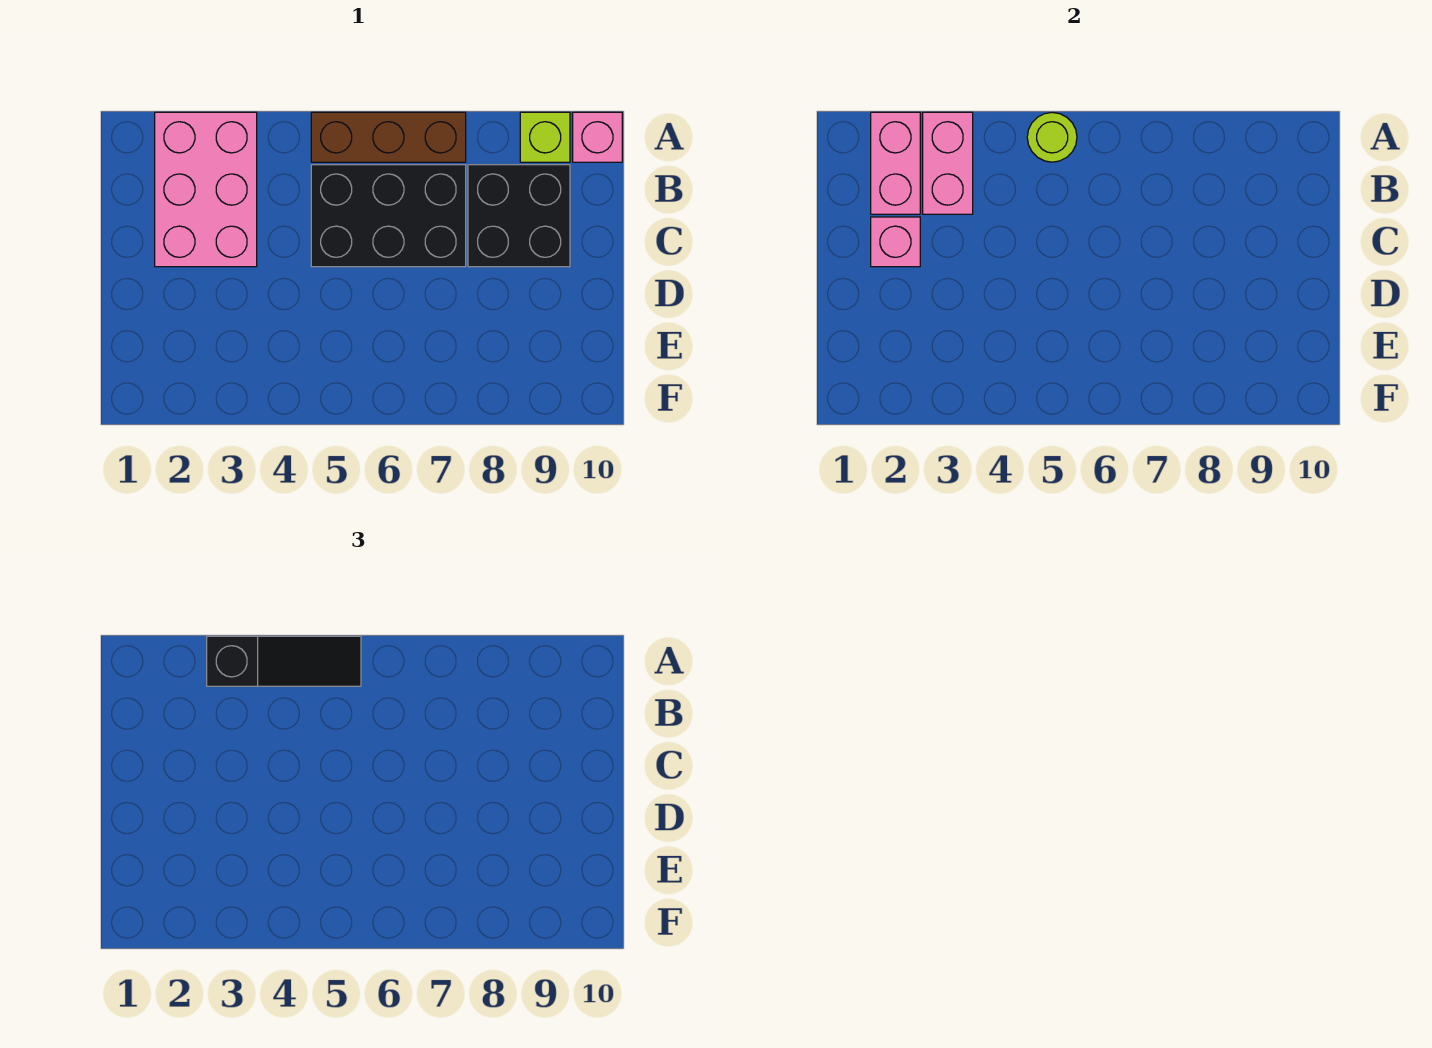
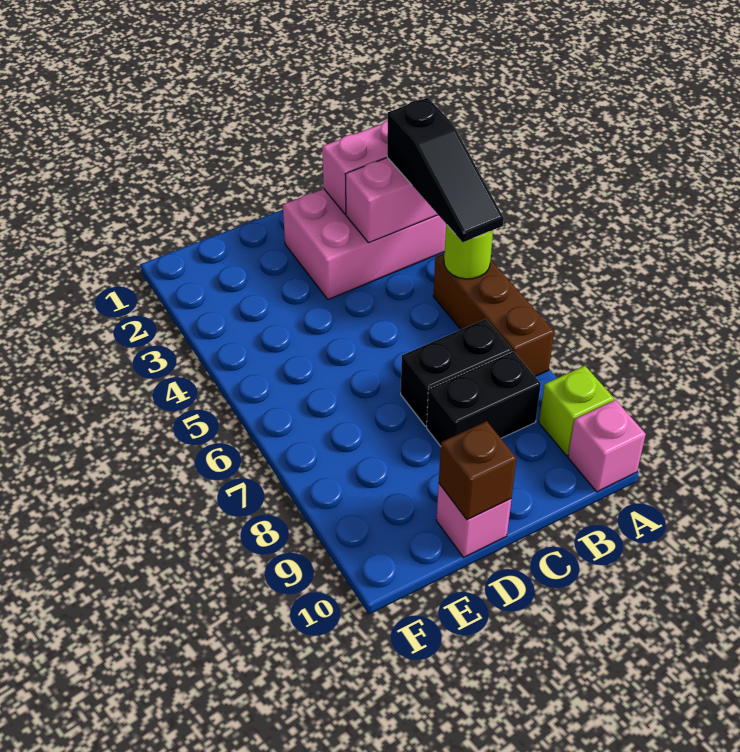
black brick B5:C7 level 1 -> black brick B7:C7 level 1
black brick B8:C9 level 1 -> black brick B8:C8 level 1
pink brick C2 level 2 -> pink brick D10 level 1
none -> brown brick D10 level 2

